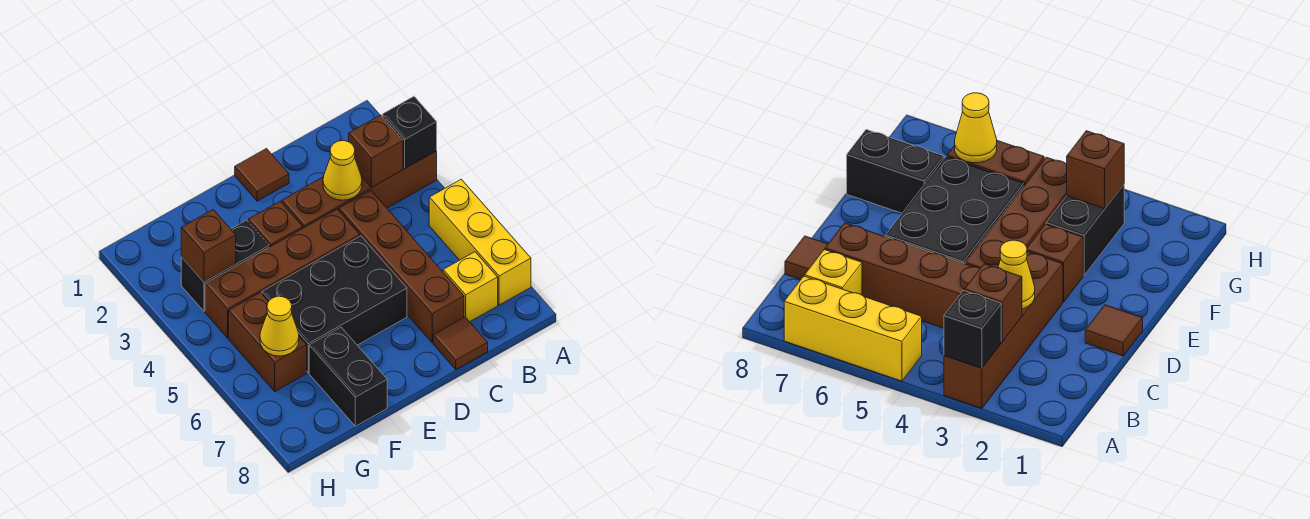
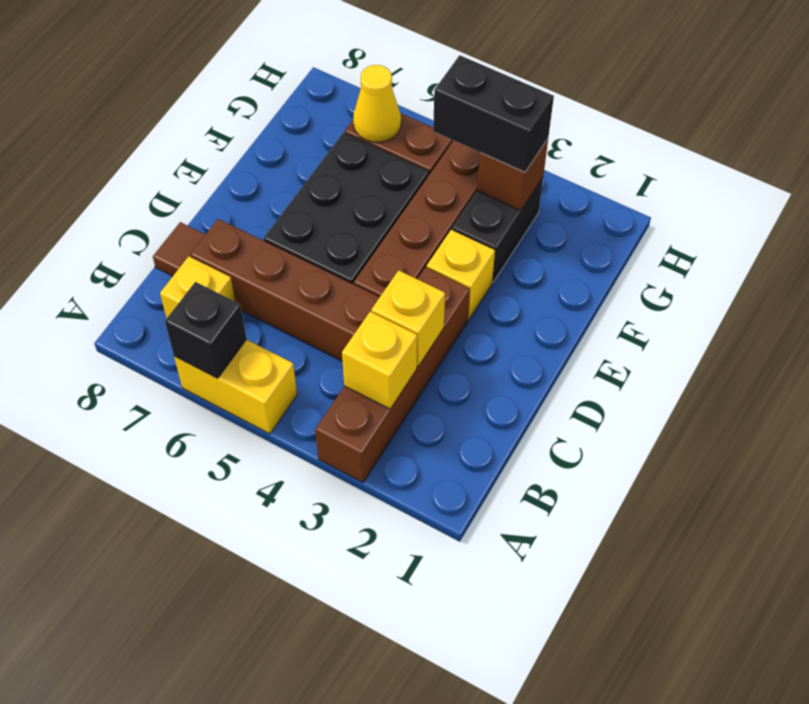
black brick A3 level 2 -> black brick A6 level 2
yellow brick A5:A7 level 1 -> yellow brick A5:A6 level 1
brown brick B3 level 2 -> yellow brick B3 level 2
yellow cone C3 level 2 -> yellow brick C3 level 2
brown tile D1 level 1 -> none
brown brick E3 level 1 -> yellow brick E3 level 1
black brick F7:F8 level 1 -> black brick G3:G4 level 3

